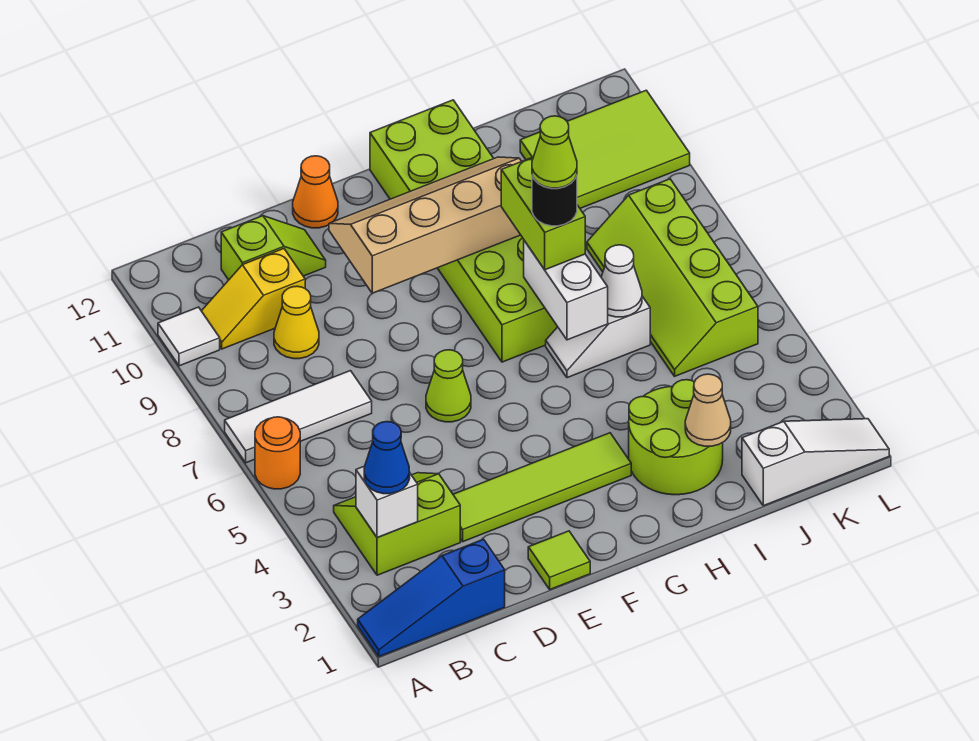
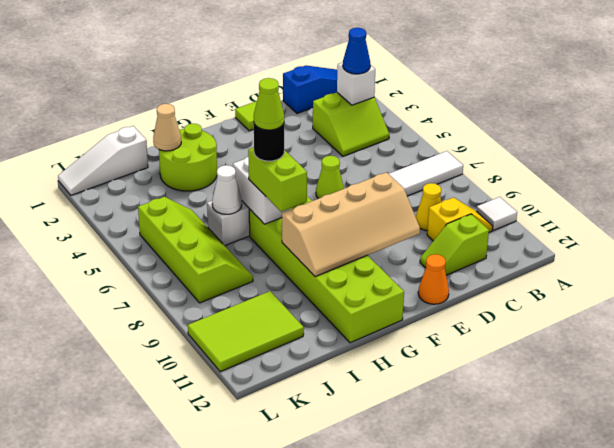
orange round brick A6 level 1 -> none
lime tile D3:G3 level 1 -> none

